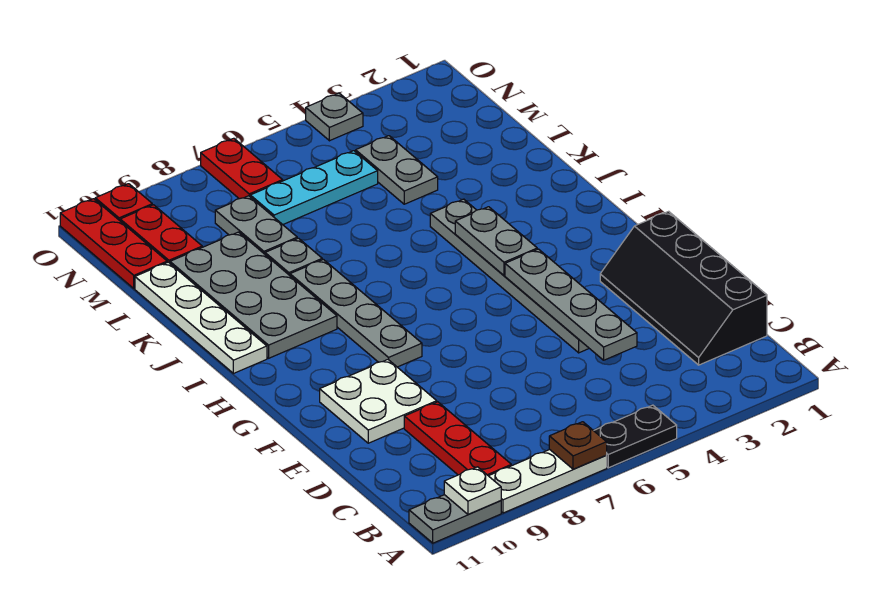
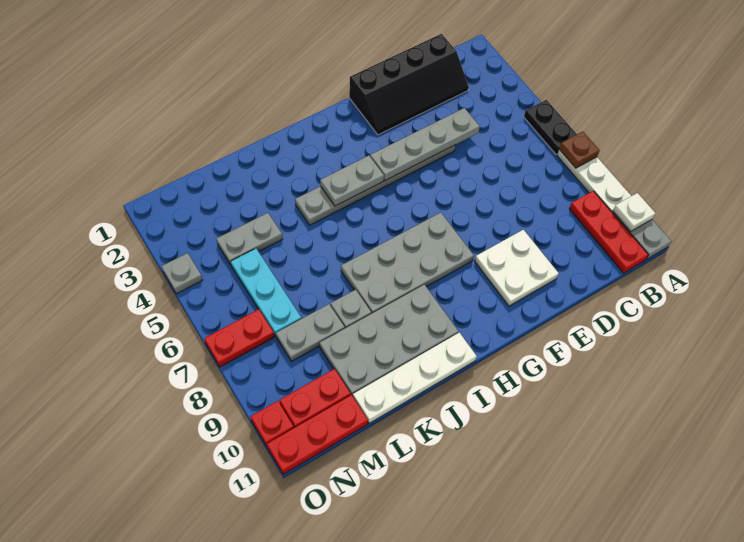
red plate B9:D9 level 1 -> red plate B9:B11 level 1
grey plate G8:J8 level 1 -> grey plate G7:J8 level 1

